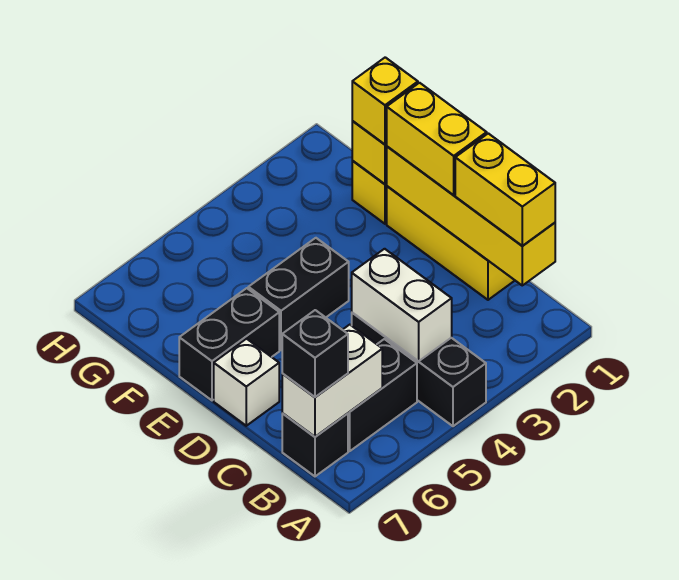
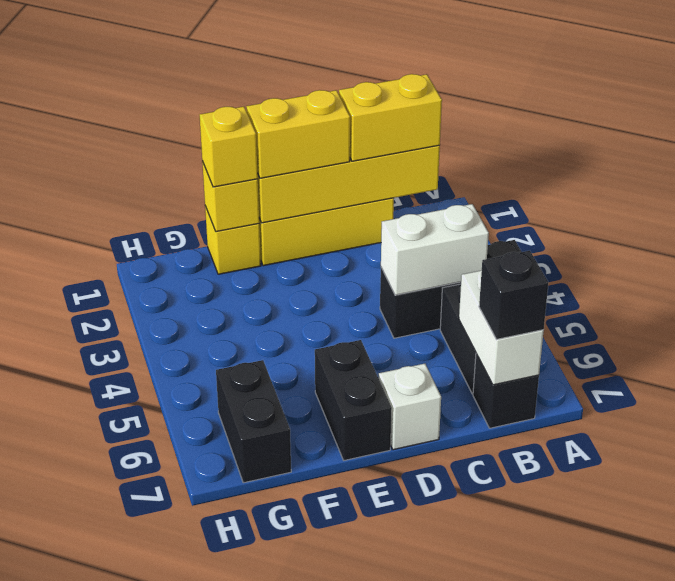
black brick E4:E5 level 1 -> black brick G6:G7 level 1

